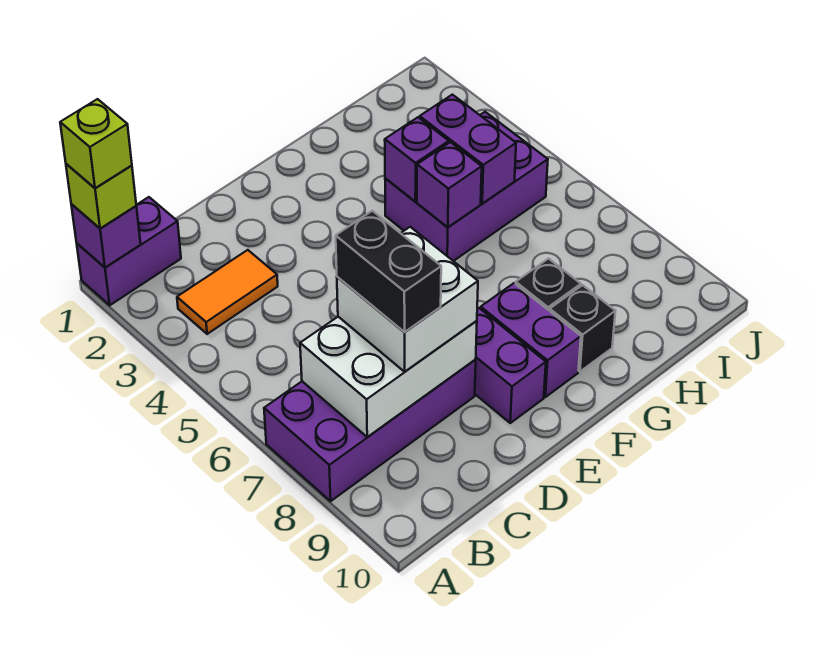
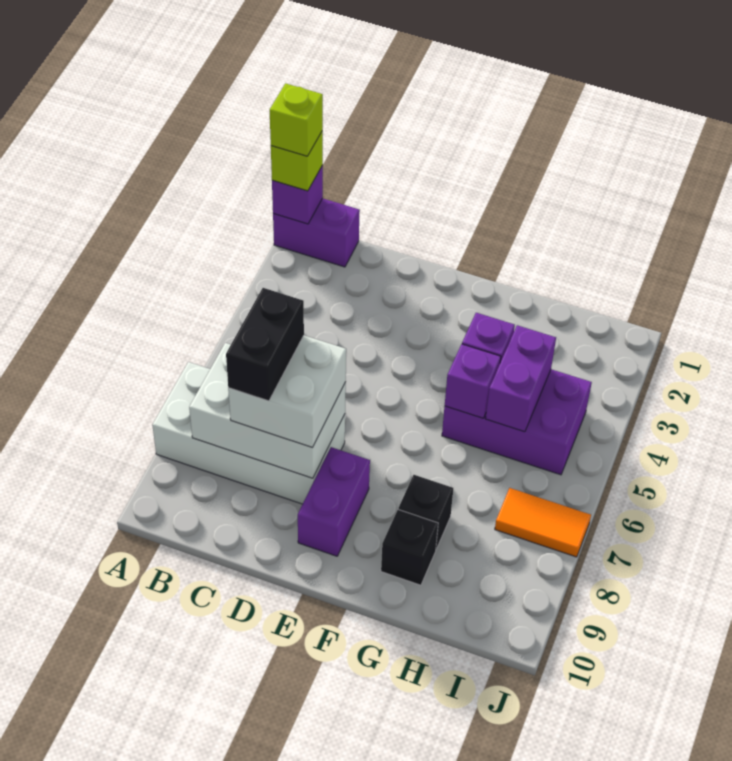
purple brick A7:D8 level 1 -> white brick A7:D8 level 1
orange tile B3:C3 level 1 -> orange tile I7:J7 level 1
purple brick F8:F9 level 1 -> none

